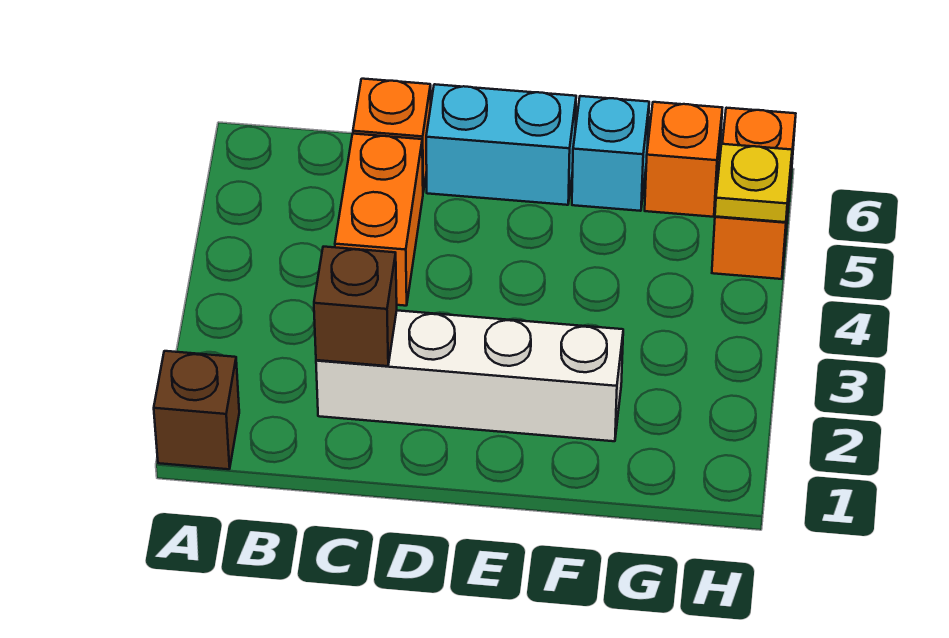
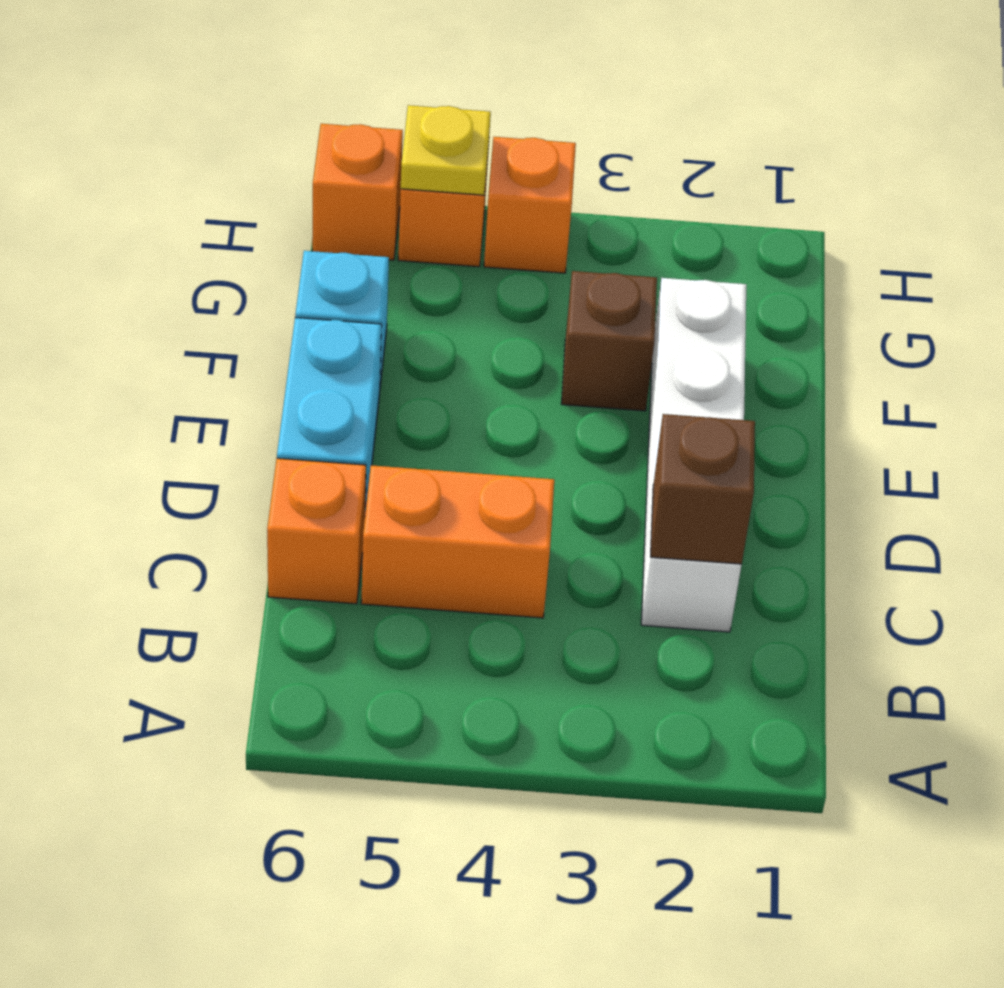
brown brick A1 level 1 -> brown brick F3 level 1
orange brick G6 level 1 -> orange brick H4 level 1

